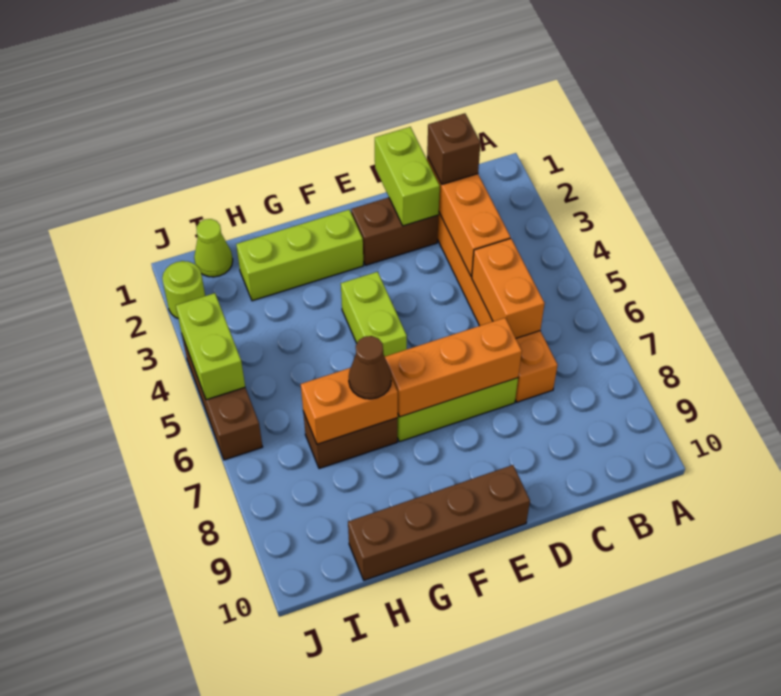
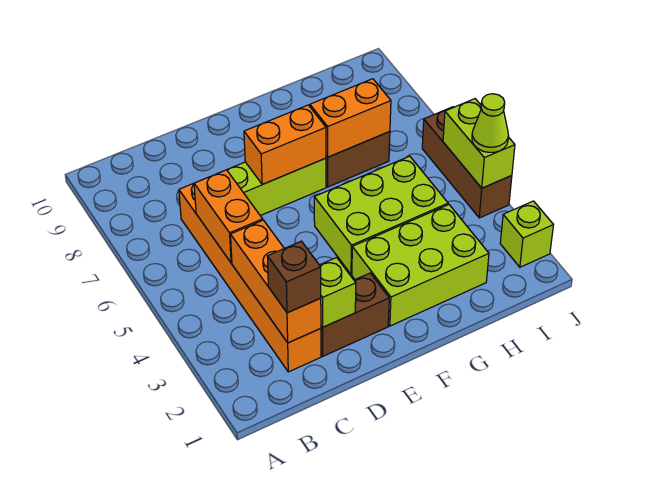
lime brick D1:D2 level 2 -> lime brick D2 level 2
orange brick D7:F7 level 2 -> orange brick E7:F7 level 2
brown brick E10:H10 level 1 -> none
lime brick F2:H2 level 1 -> lime brick F2:H3 level 1
lime brick F4:F5 level 1 -> lime brick F4:H5 level 1
brown cone G7 level 3 -> none
lime cone I1 level 1 -> lime cone J4 level 3
lime round brick J2 level 1 -> lime brick J2 level 1

